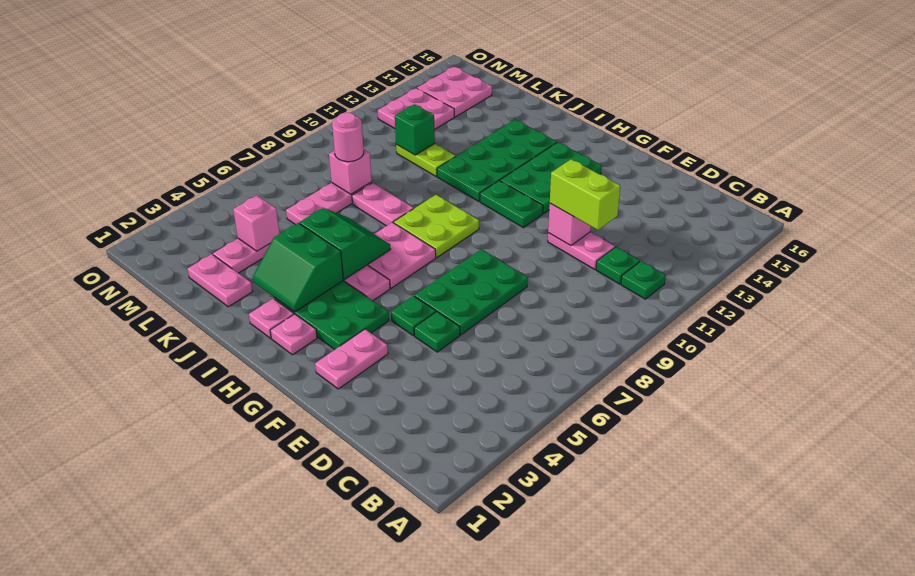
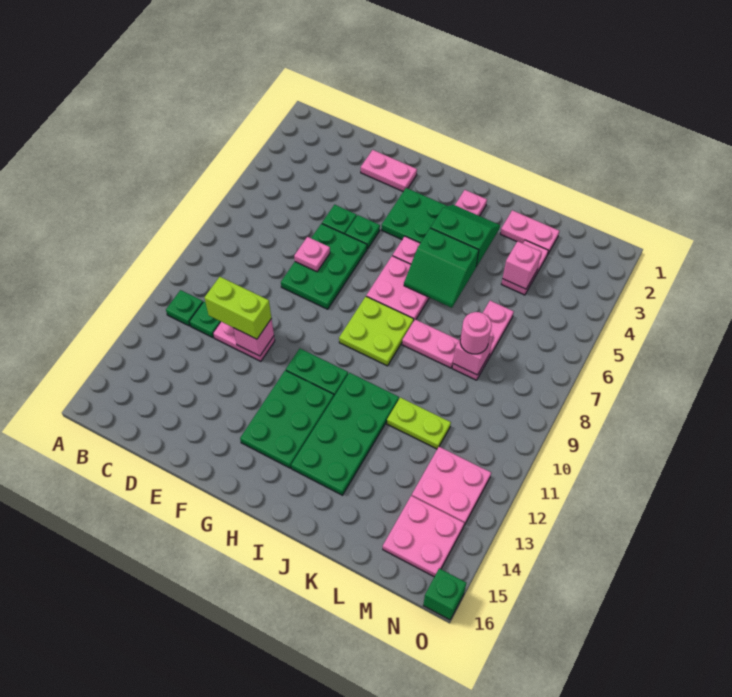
pink plate F2:F3 level 1 -> pink plate E2:F2 level 1
pink plate H2 level 1 -> pink plate E7 level 2
green brick L11 level 2 -> green brick O16 level 1

